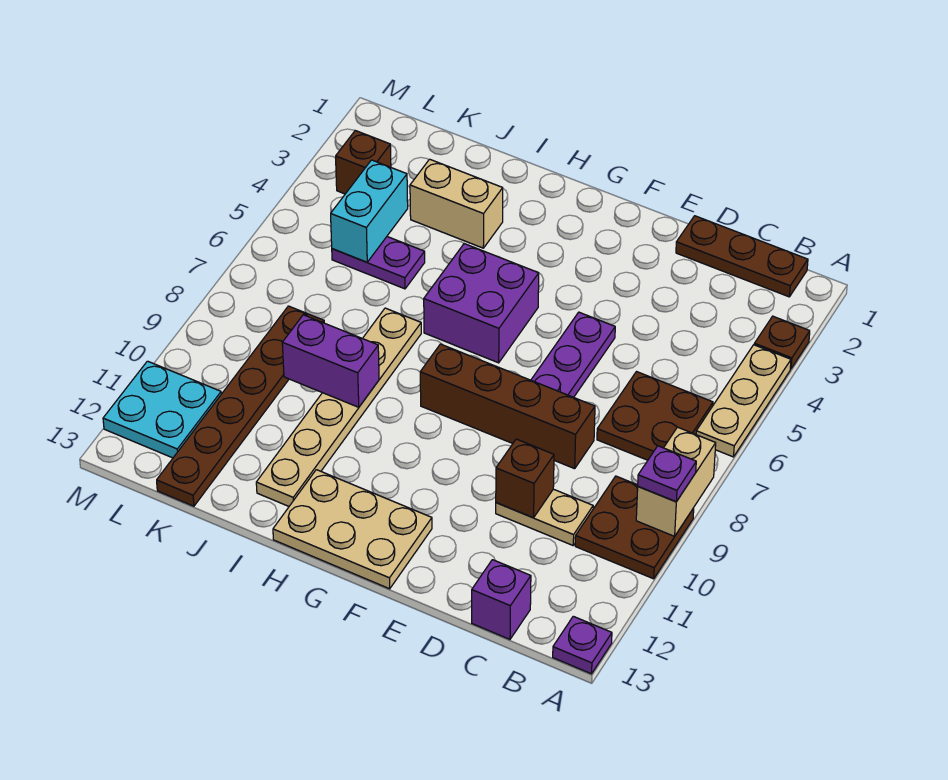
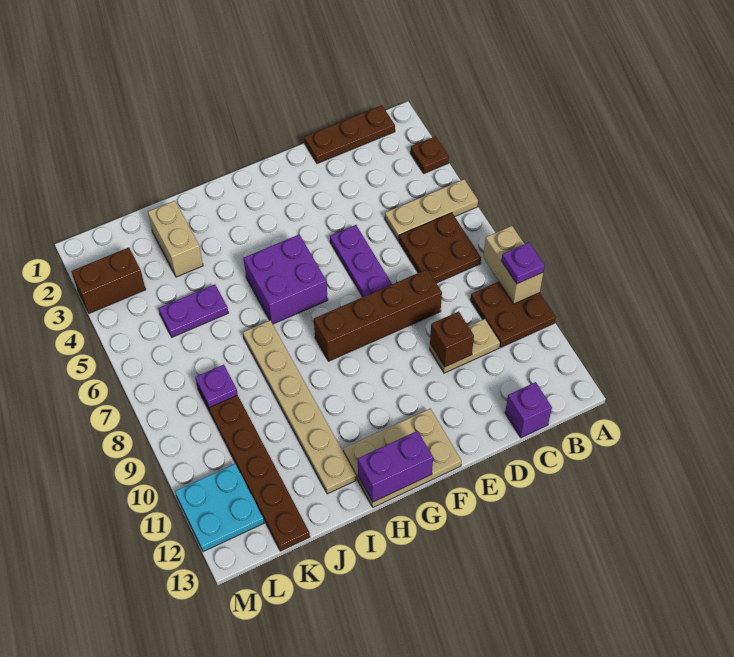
tan plate A4:A6 level 1 -> tan plate A5:C5 level 1
purple plate A13 level 1 -> purple plate K8 level 2
tan brick I3:J3 level 1 -> tan brick J2:J3 level 1
purple brick I9:J9 level 2 -> purple brick G13:H13 level 2
cyan brick K4:K5 level 2 -> none
brown brick L3 level 1 -> brown brick L3:M3 level 1

